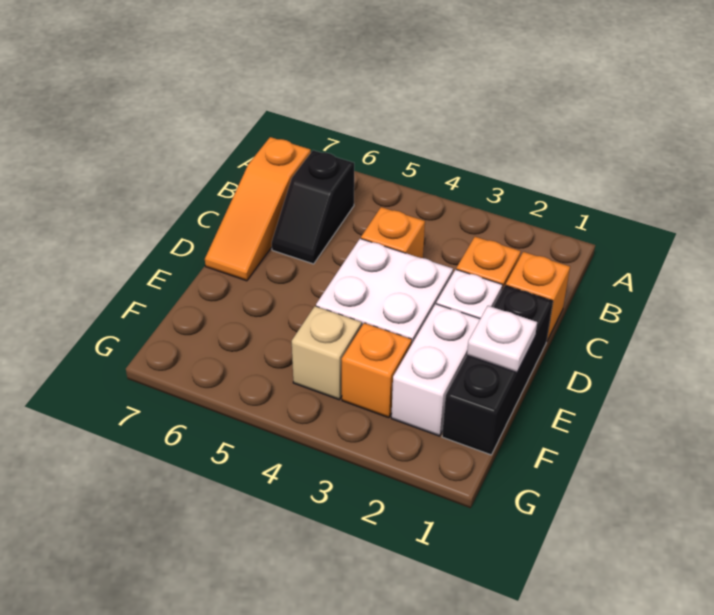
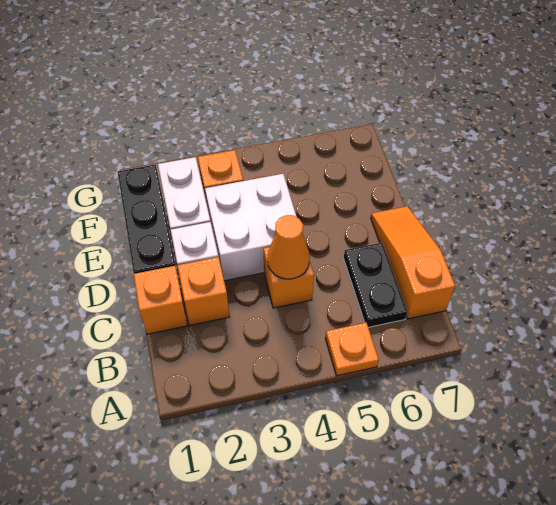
none -> orange plate A5 level 1
black slope B6:C6 level 1 top B -> black plate B6:C6 level 1
none -> orange cone C4 level 2
white plate E1 level 2 -> none
tan brick F4 level 1 -> none

